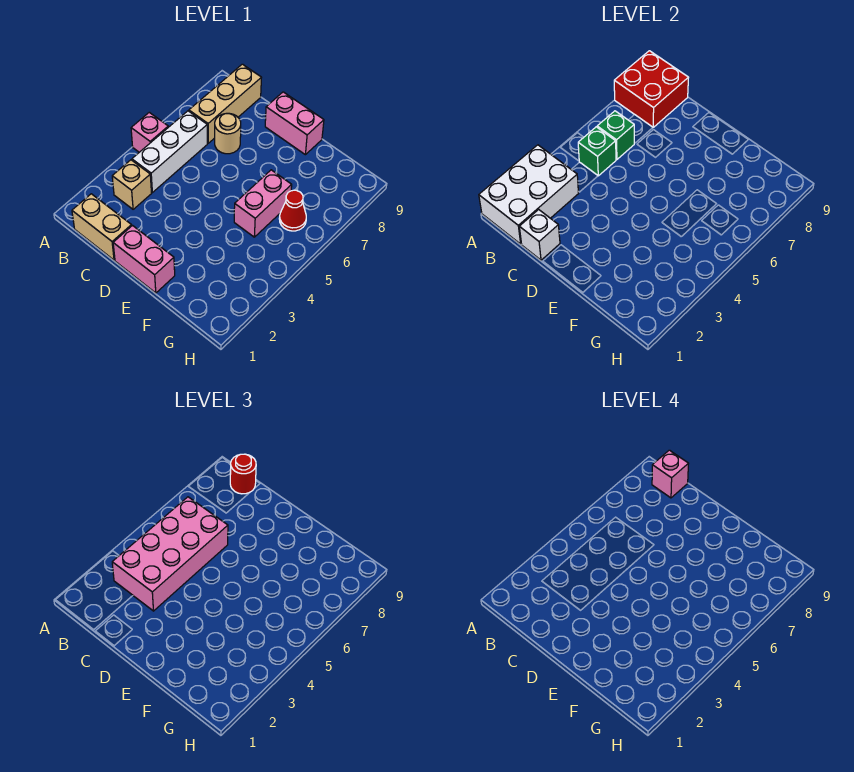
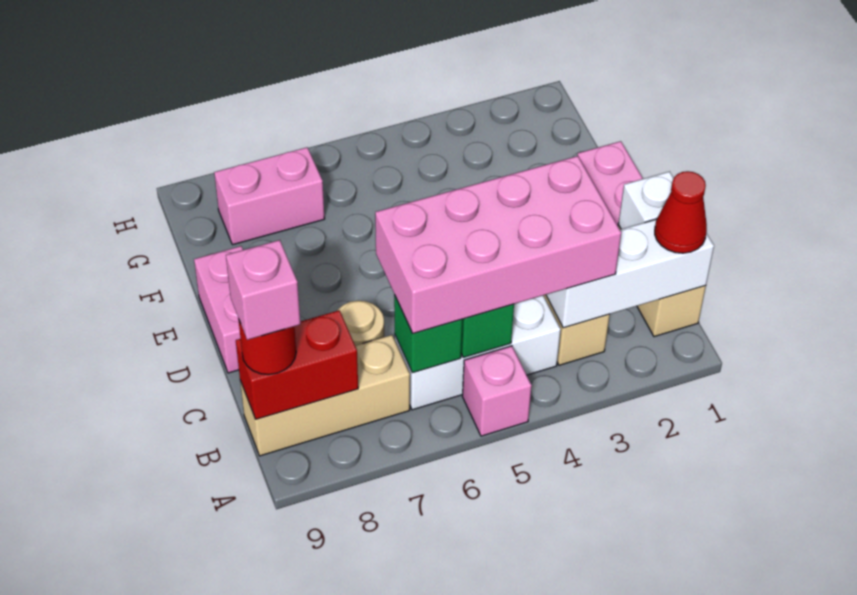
white brick A1:B3 level 2 -> white brick B1:B3 level 2
red brick A8:B9 level 2 -> red brick B8:B9 level 2
pink brick F5:F6 level 1 -> pink brick G7:G8 level 1
red cone G6 level 1 -> red cone B1 level 3

